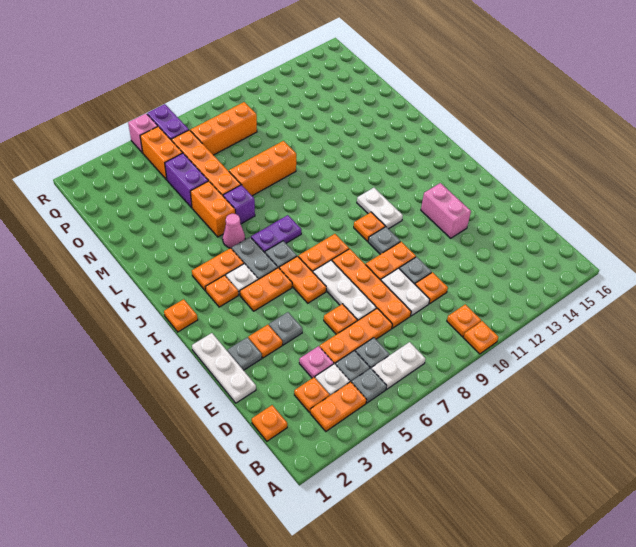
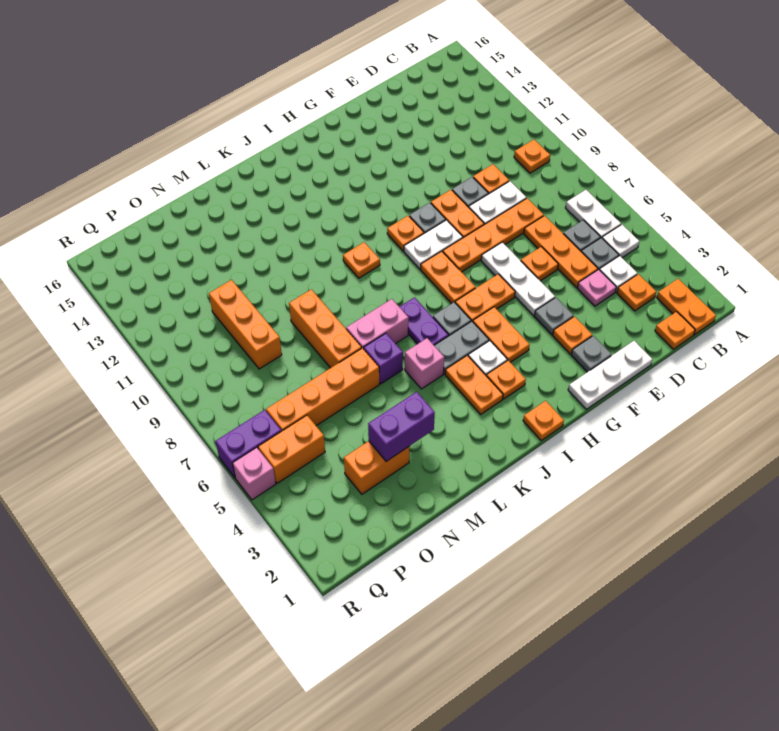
orange plate A10 level 1 -> orange plate J10 level 1
orange plate B3:B4 level 1 -> orange plate B1:B2 level 1
grey plate B5 level 1 -> white plate B5 level 1
white plate E7:G7 level 1 -> white plate F5:F7 level 1
pink brick F13:G13 level 1 -> pink brick K7:L7 level 1
white plate H11:I11 level 1 -> white plate G9:H9 level 1
pink cone K5 level 1 -> pink brick K5 level 1
orange brick L5:M5 level 1 -> orange brick N3:O3 level 1
purple brick N5:O5 level 1 -> purple brick M3:N3 level 2
orange brick P7:P9 level 1 -> orange brick O9:O11 level 1

